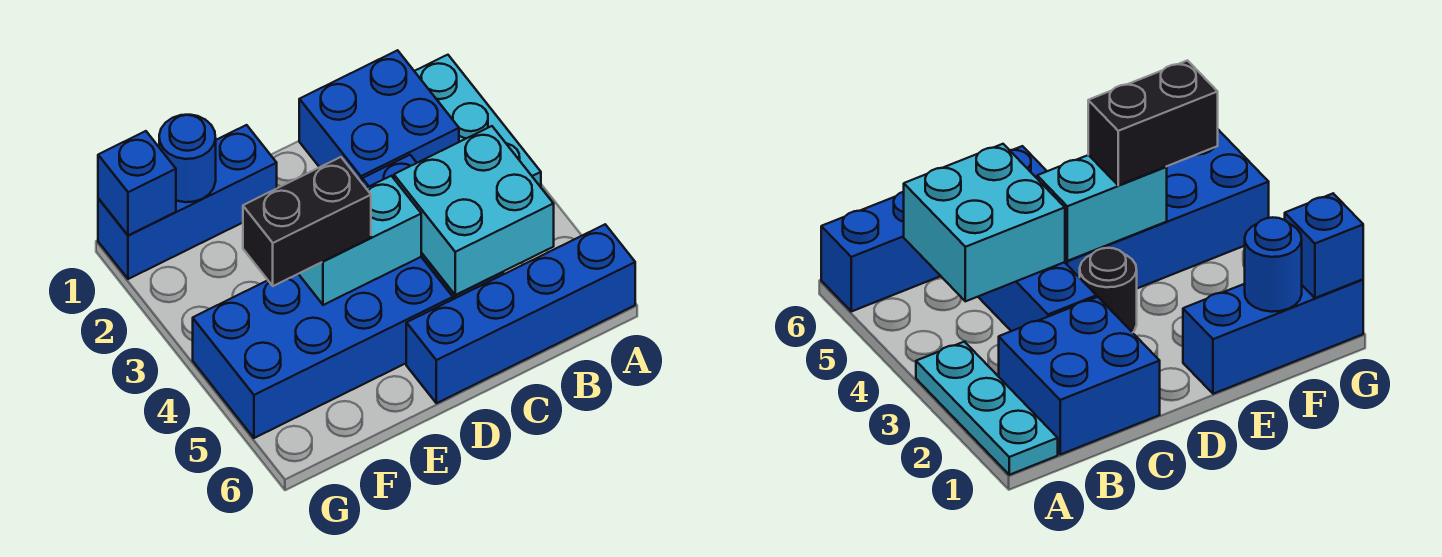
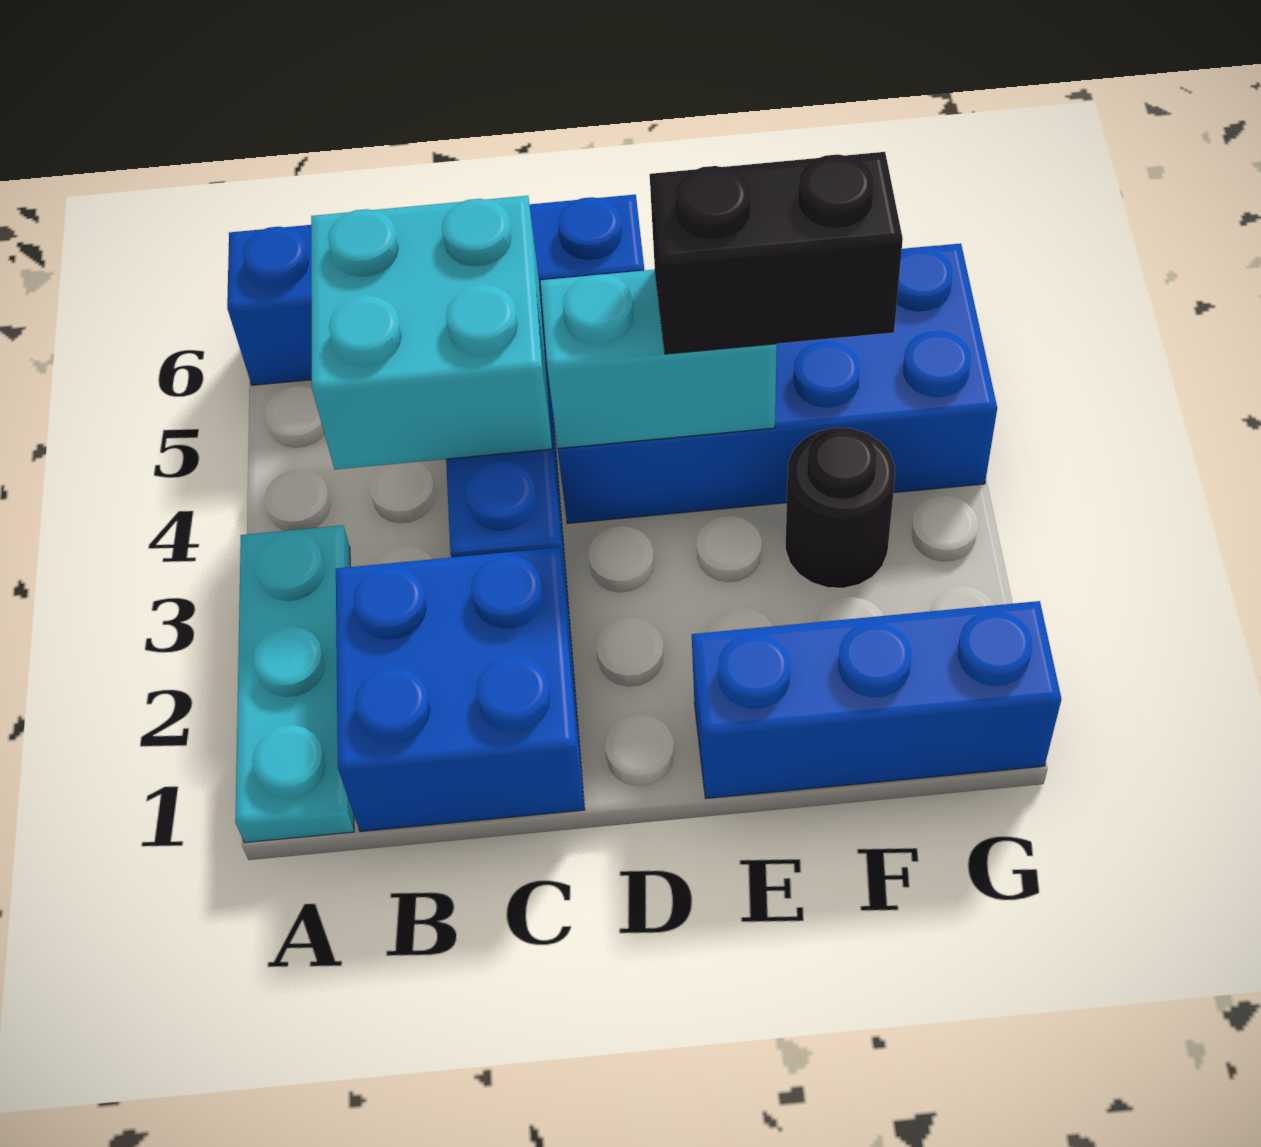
black round brick D3 level 1 -> black round brick F3 level 1
blue round brick F1 level 2 -> none
blue brick G1 level 2 -> none

